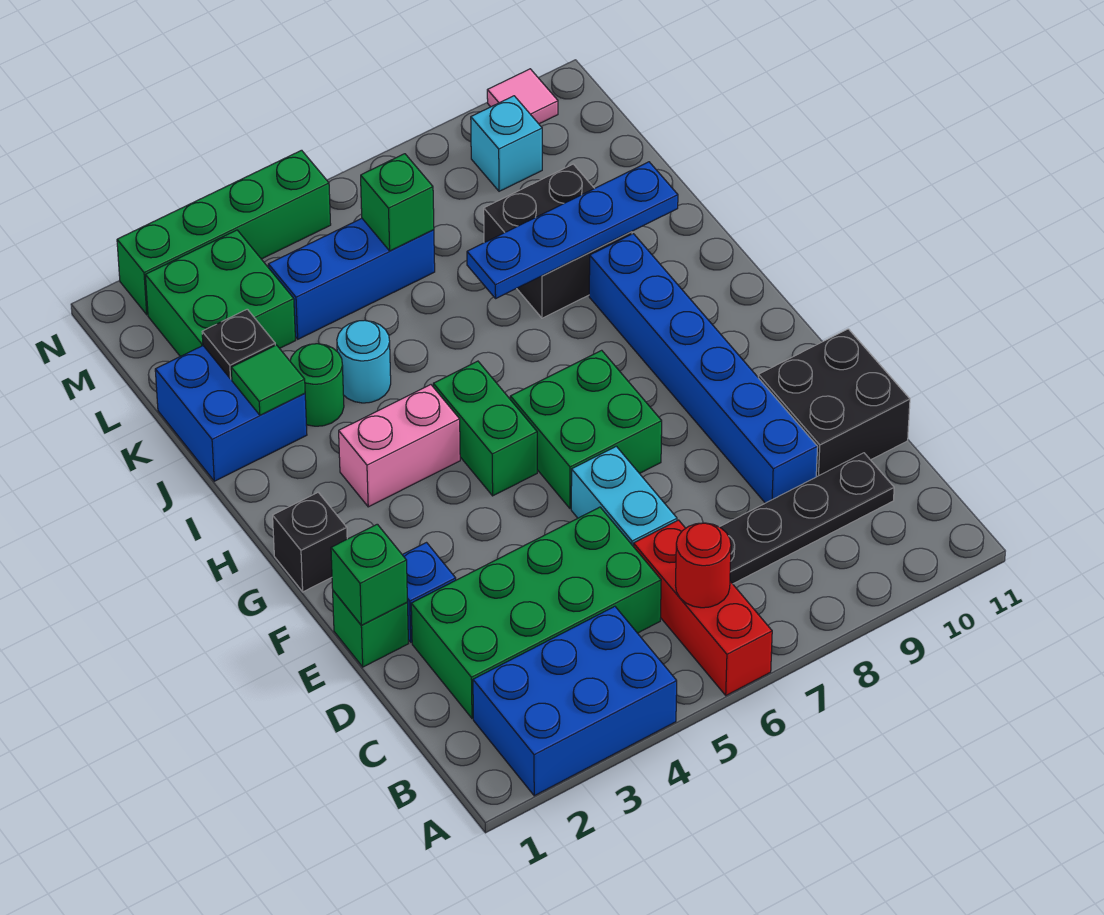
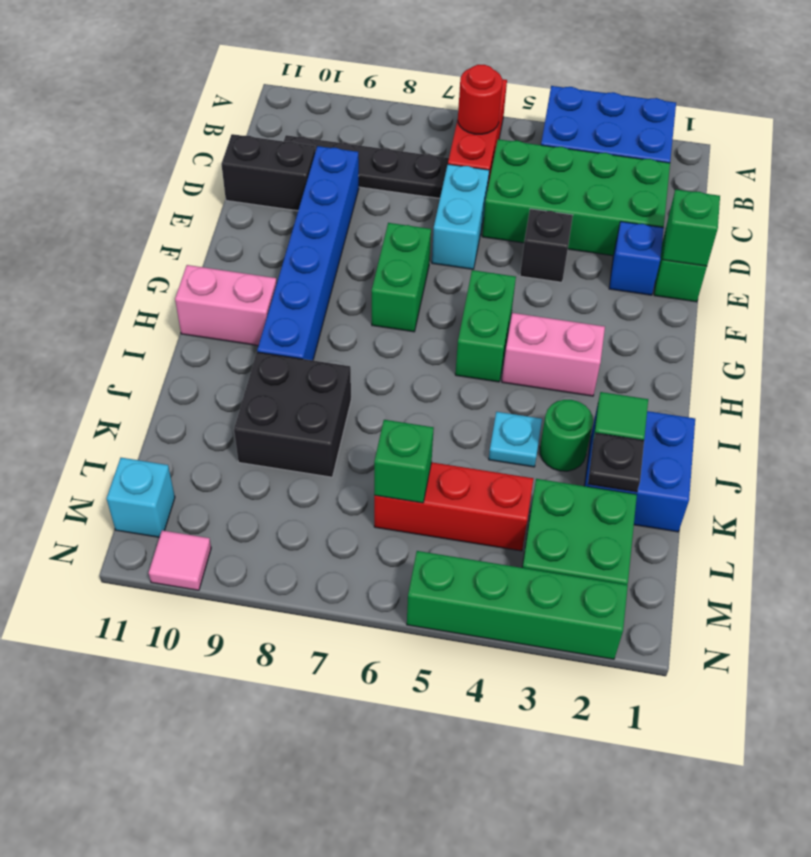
black brick D10:E11 level 1 -> black brick D10:D11 level 1
green brick F6:G7 level 1 -> green brick F7:G7 level 1
black brick G1 level 1 -> black brick E4 level 1
none -> pink brick H10:H11 level 1
cyan round brick J4 level 1 -> cyan plate J4 level 1
blue plate J7:J10 level 2 -> none
blue brick L4:L6 level 1 -> red brick L4:L6 level 1
cyan brick M9 level 1 -> cyan brick M11 level 1

